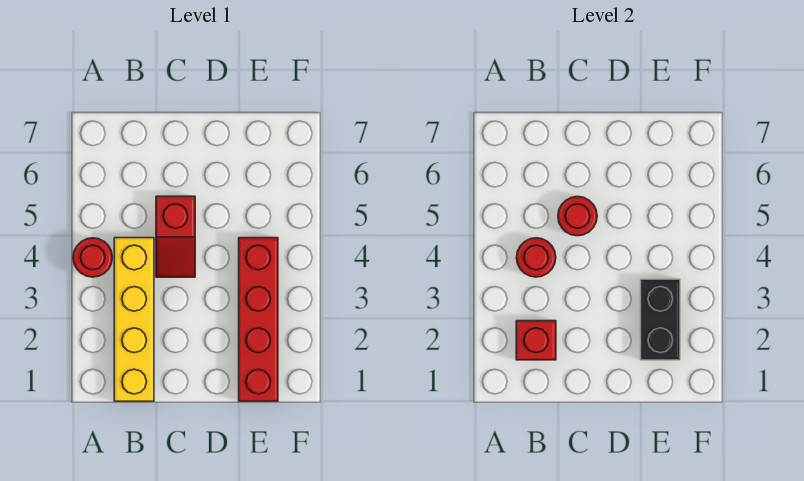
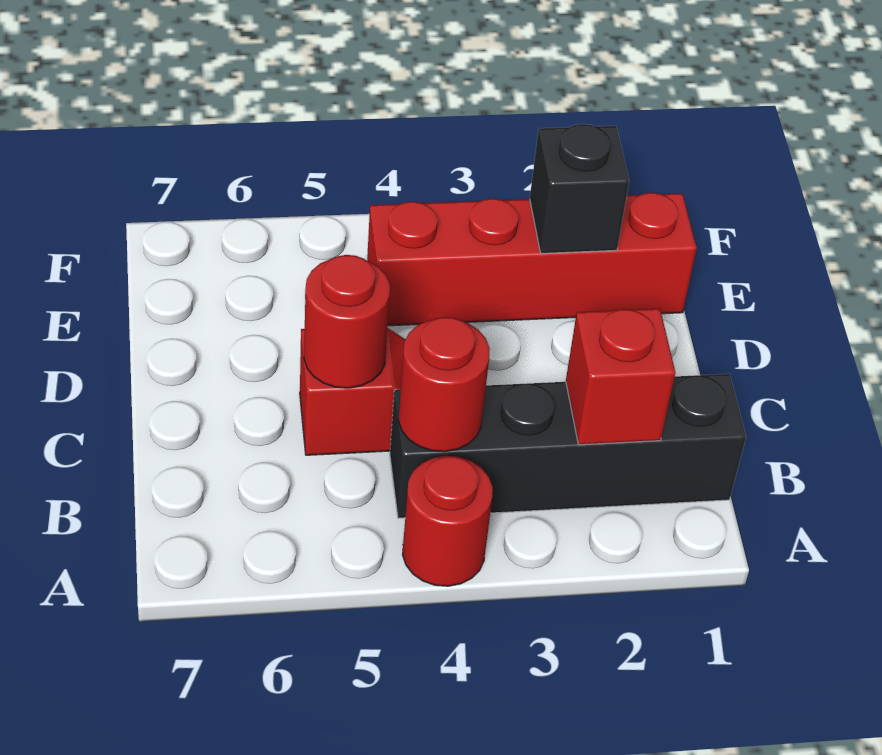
yellow brick B1:B4 level 1 -> black brick B1:B4 level 1
black brick E2:E3 level 2 -> black brick E2 level 2

